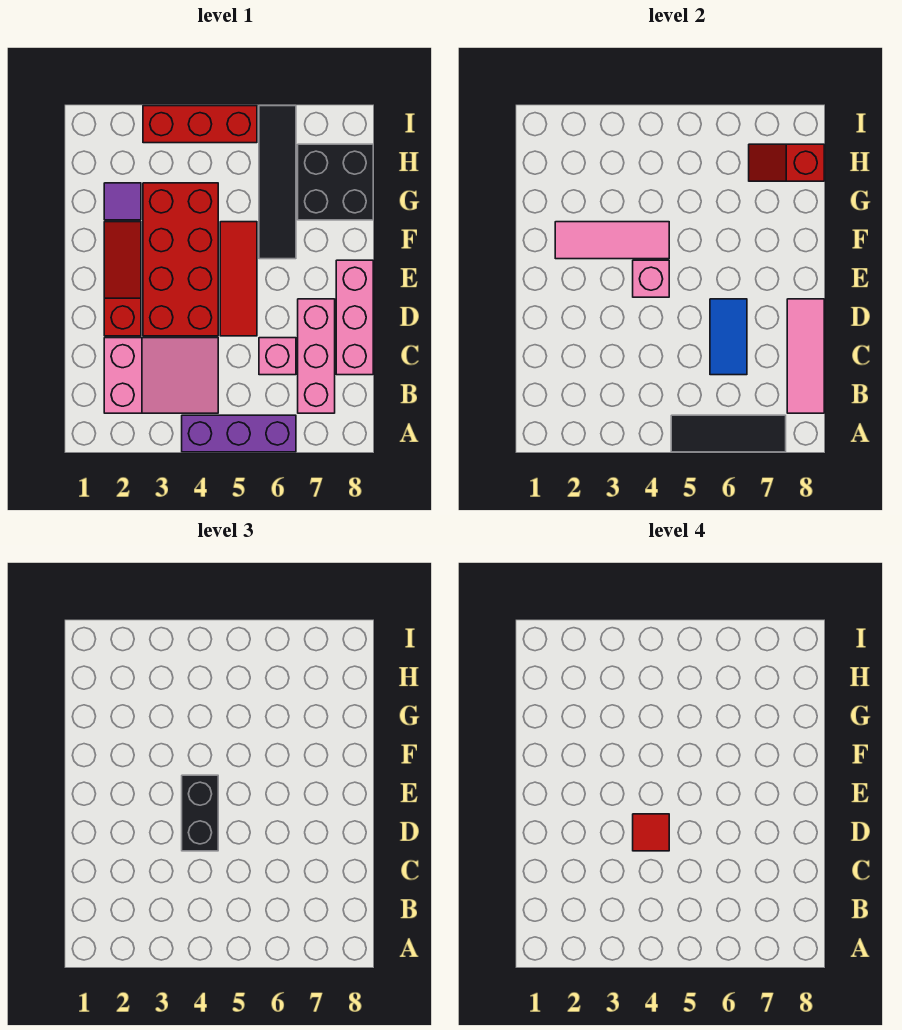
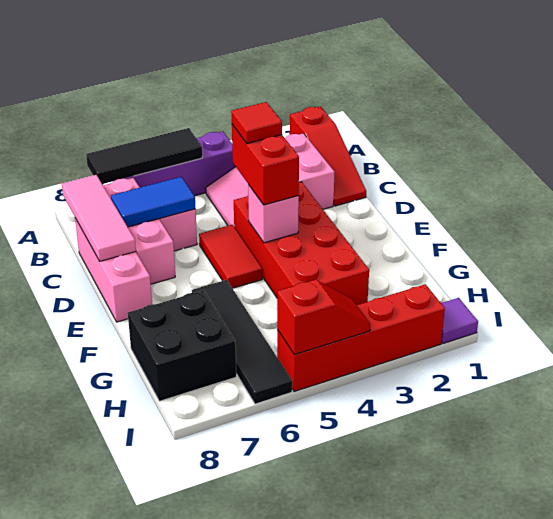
blue tile C6:D6 level 2 -> blue tile C6:C7 level 2
red slope D2:F2 level 1 top D -> red slope A1:C1 level 1 top A
black brick D4:E4 level 3 -> red brick D4:E4 level 3
red tile D5:F5 level 1 -> red tile D5:E5 level 1
pink tile F2:F4 level 2 -> none
purple tile G2 level 1 -> purple tile I1 level 1
red slope H7:H8 level 2 top 8 -> red slope I4:I5 level 2 top 5
red brick I3:I5 level 1 -> red brick I2:I5 level 1

